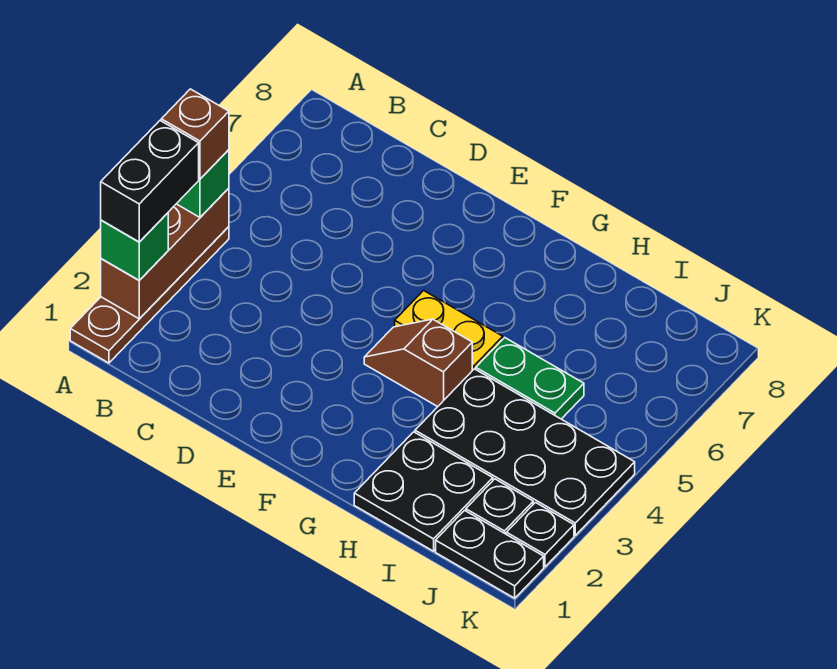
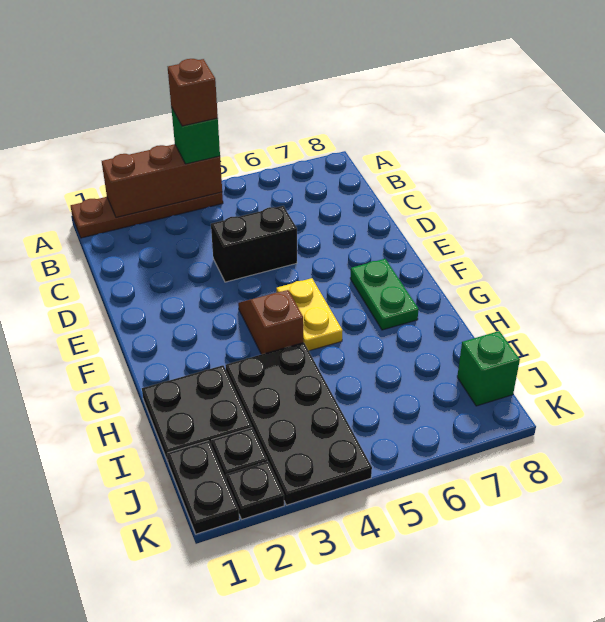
green brick A2 level 3 -> green brick J8 level 1
black brick A2:A3 level 4 -> black brick D4:D5 level 1
green plate H5:I5 level 1 -> green plate F7:G7 level 1

